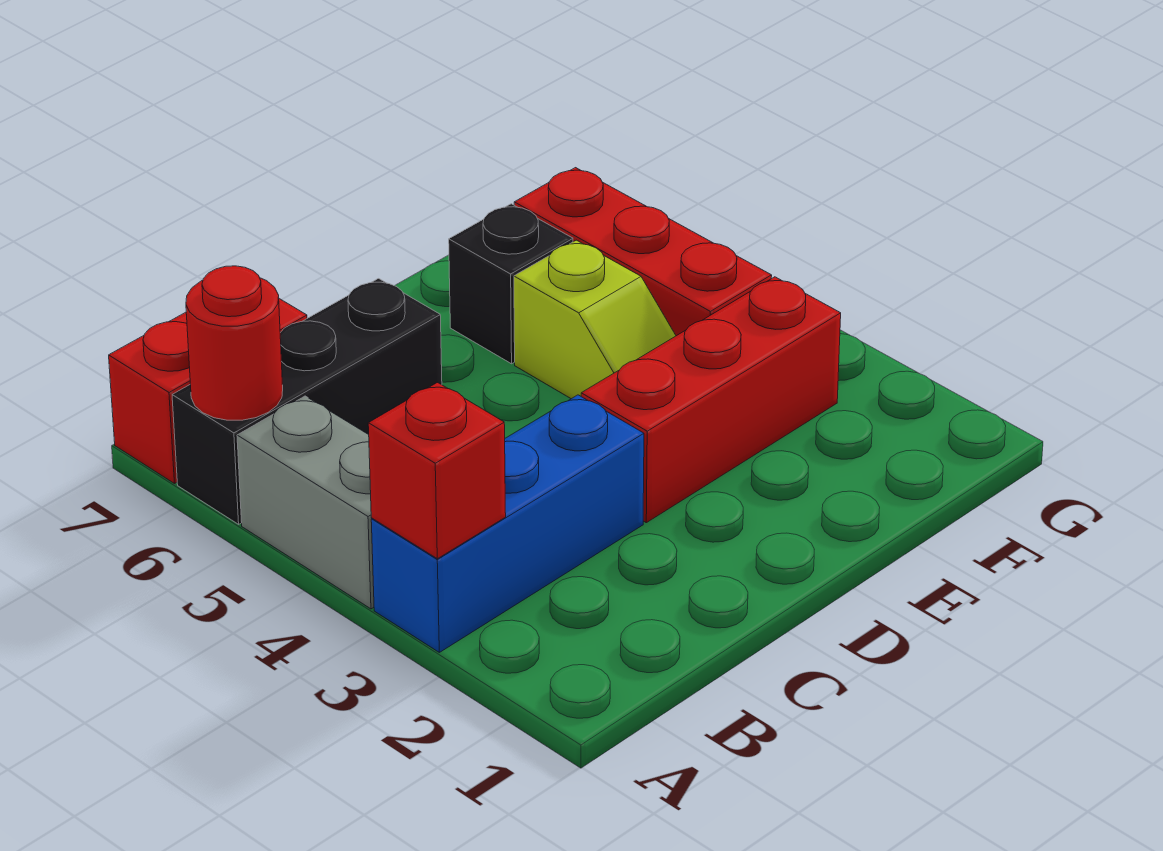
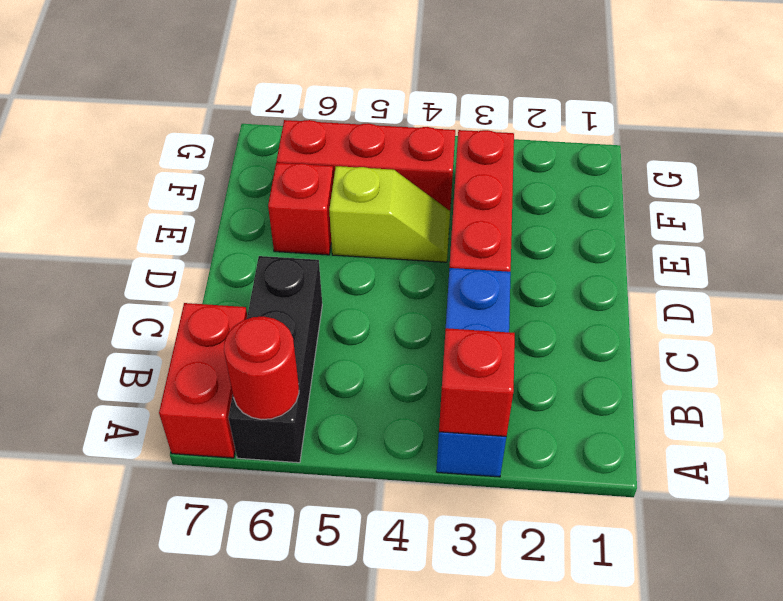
grey brick A4:A5 level 1 -> none
black brick E6 level 1 -> red brick E6 level 1

